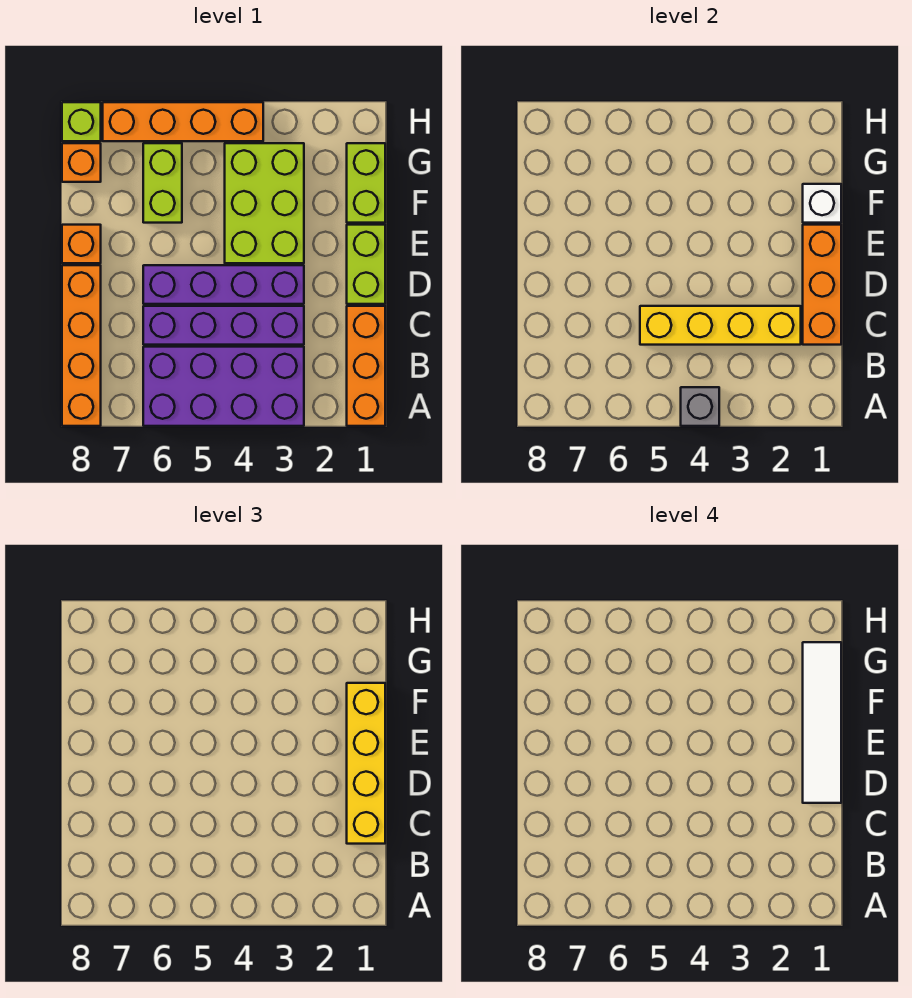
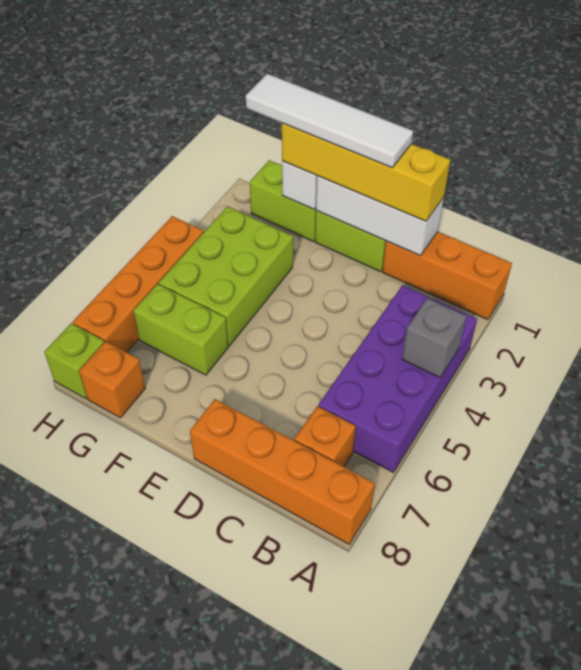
orange brick C1:E1 level 2 -> white brick C1:E1 level 2
yellow brick C2:C5 level 2 -> none
purple brick C3:C6 level 1 -> none
purple brick D3:D6 level 1 -> none
lime brick E3:G4 level 1 -> lime brick F3:G5 level 1
orange brick E8 level 1 -> orange brick B7 level 1

